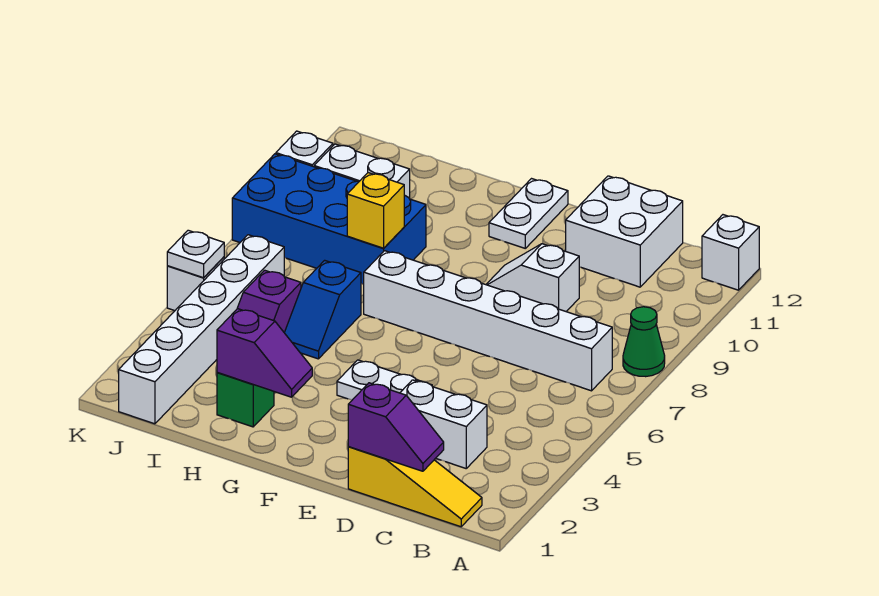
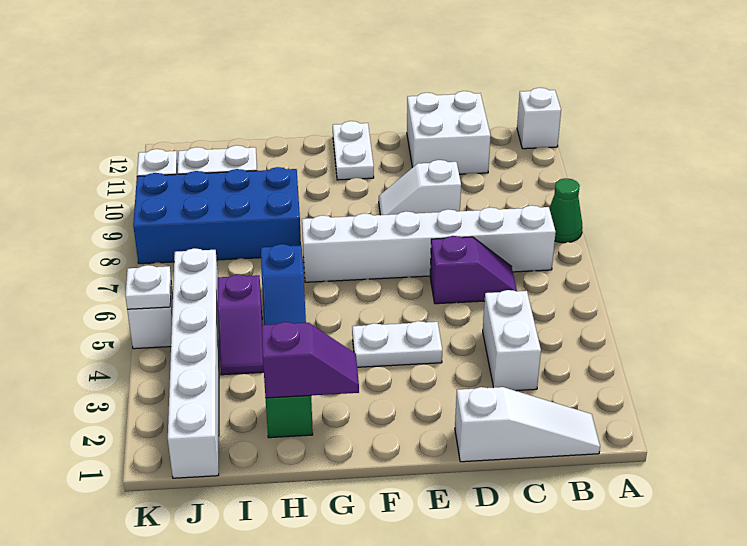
yellow slope B1:D1 level 1 top D -> white slope B1:D1 level 1 top D
purple slope C1:D1 level 2 top D -> purple slope C6:D6 level 1 top D
white brick C3:D3 level 1 -> white brick C3:C4 level 1
yellow brick H8 level 2 -> none

